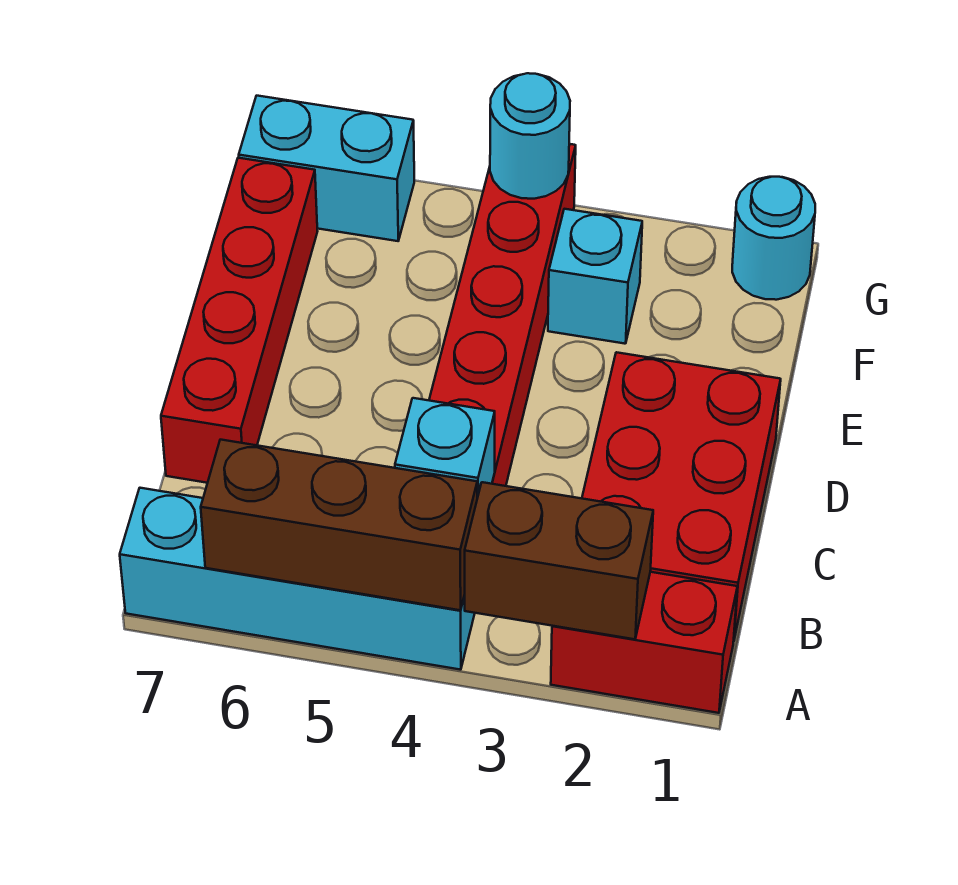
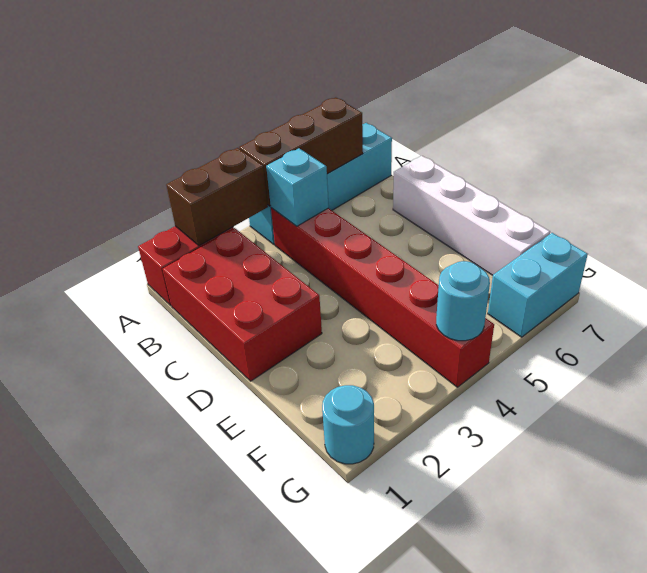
red brick C7:F7 level 1 -> white brick C7:F7 level 1
cyan brick F3 level 1 -> none

